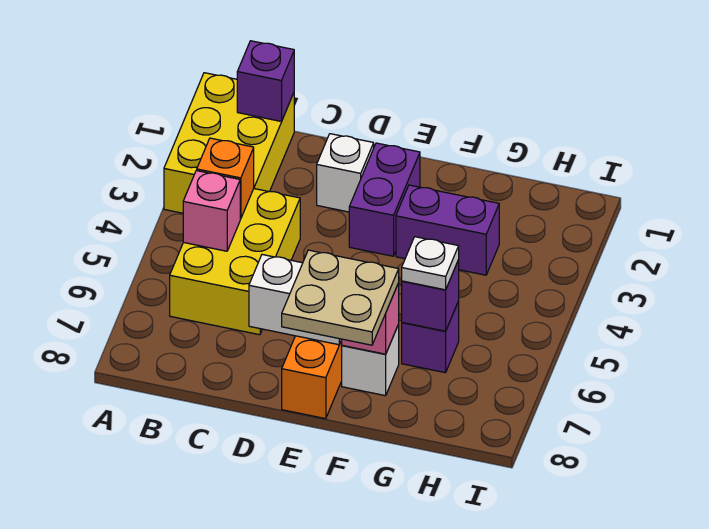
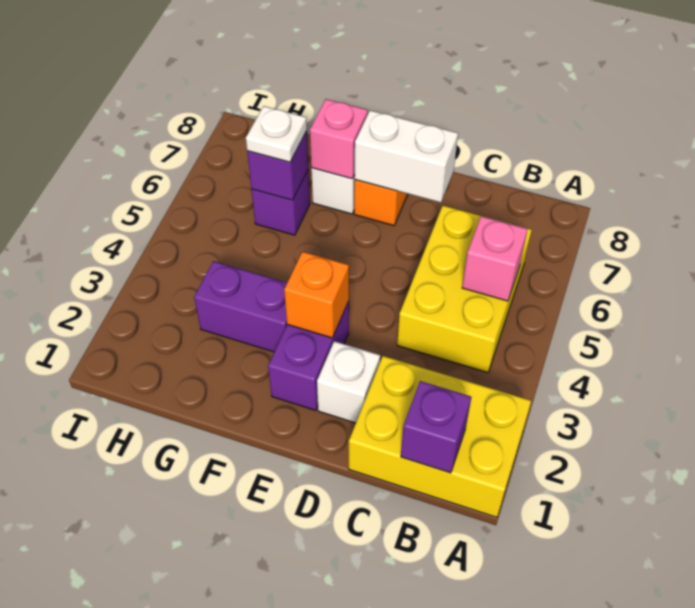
yellow brick A1:B3 level 1 -> yellow brick A1:C2 level 1
orange brick B4 level 2 -> orange brick E3 level 2
tan plate E7:F8 level 3 -> none

